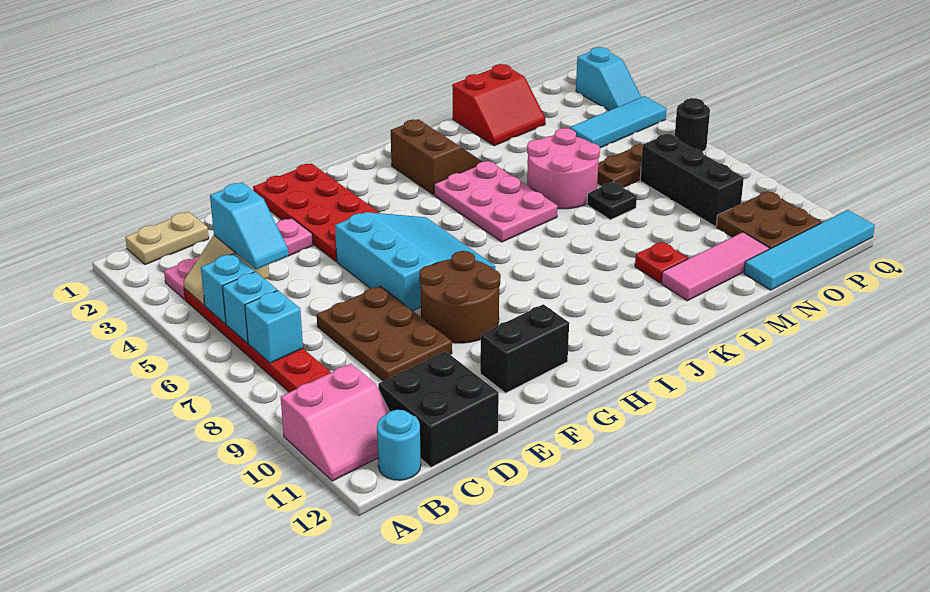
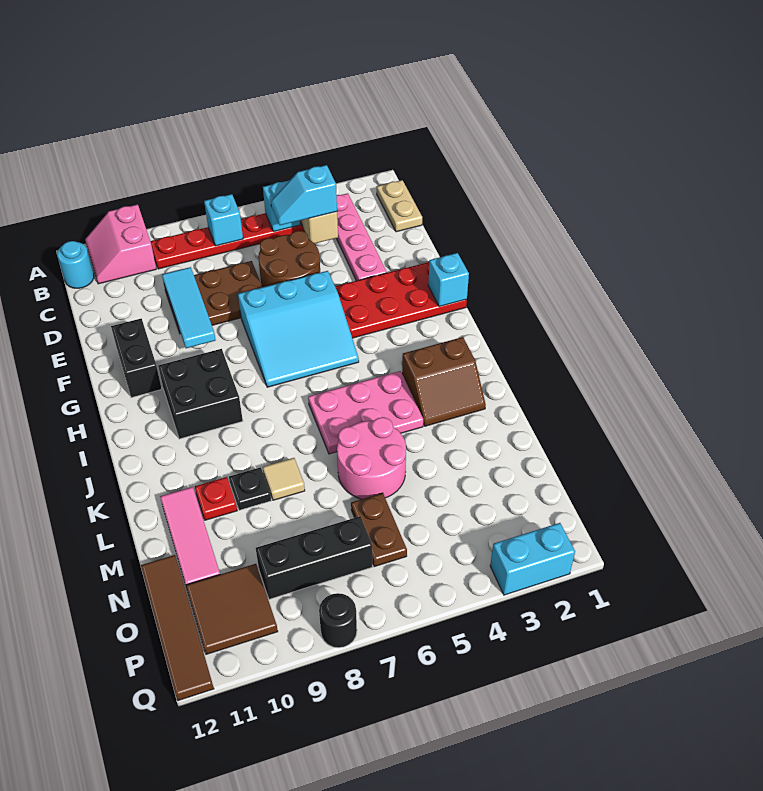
cyan brick B6 level 2 -> cyan brick G1 level 2
black brick C11:D12 level 1 -> black brick H9:I10 level 1
brown round brick F8:G9 level 1 -> brown round brick D5:E6 level 1
none -> tan tile L8 level 1
red slope M1:N2 level 1 top 1 -> none
black plate M7 level 1 -> black plate L9 level 1
cyan tile N12:Q12 level 1 -> brown tile N12:Q12 level 1
cyan tile O4:Q4 level 1 -> cyan tile D9:F9 level 2
brown plate O10:P11 level 1 -> brown tile O10:P11 level 1
cyan slope Q2:Q3 level 1 top 2 -> cyan brick Q2:Q3 level 1
black round brick Q6 level 1 -> black round brick Q8 level 1

